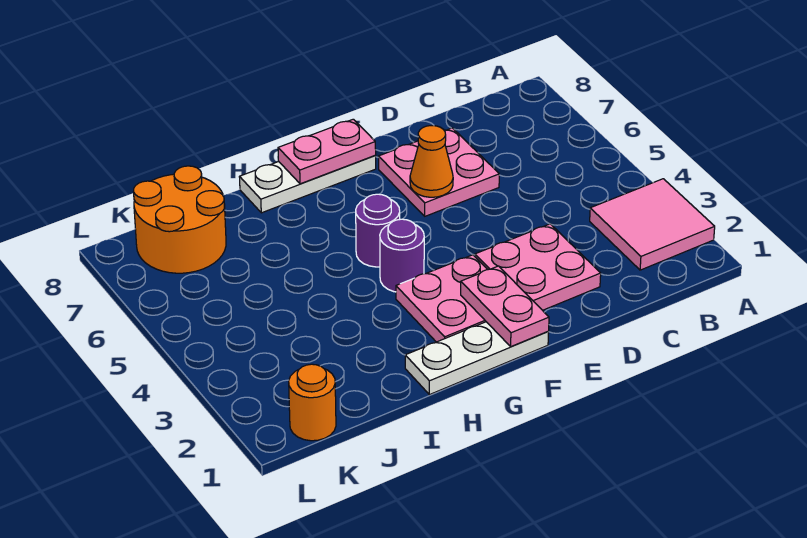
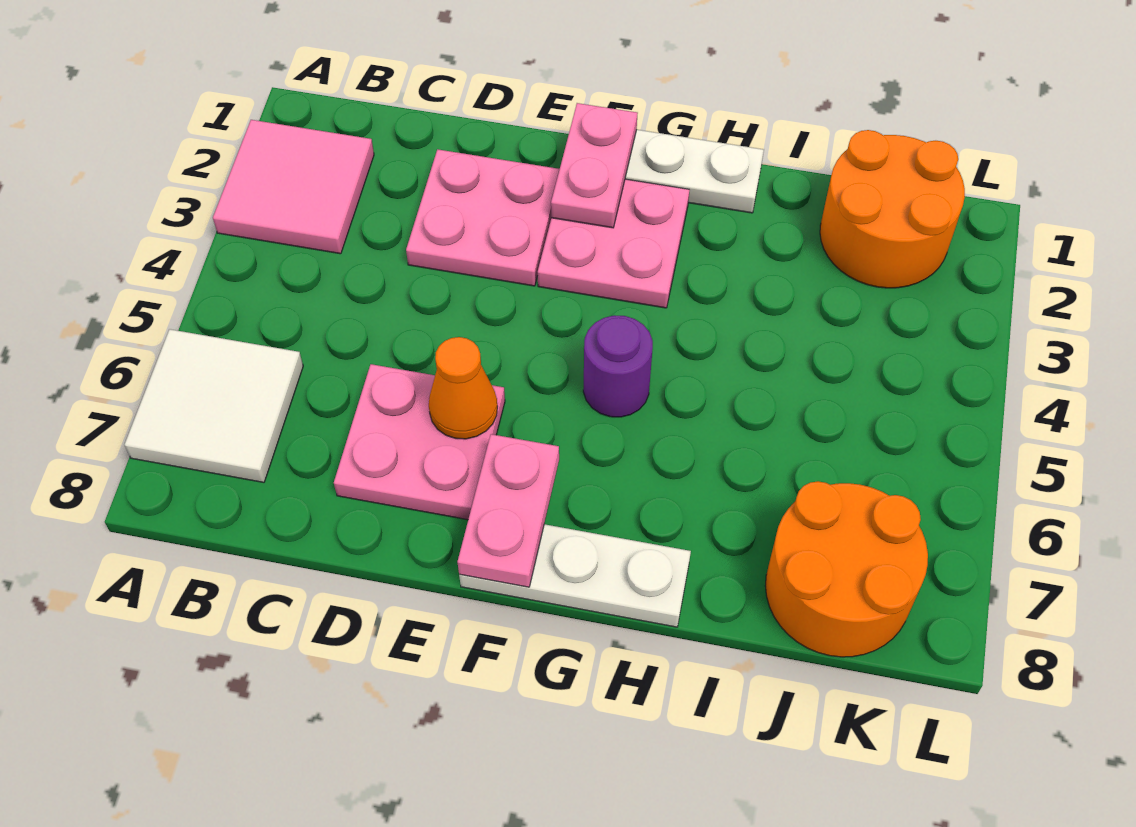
none -> white tile A6:B7 level 1
pink plate F8:G8 level 2 -> pink plate F7:F8 level 2
purple round brick G4 level 1 -> none
orange round brick K1 level 1 -> orange round brick J1:K2 level 1

